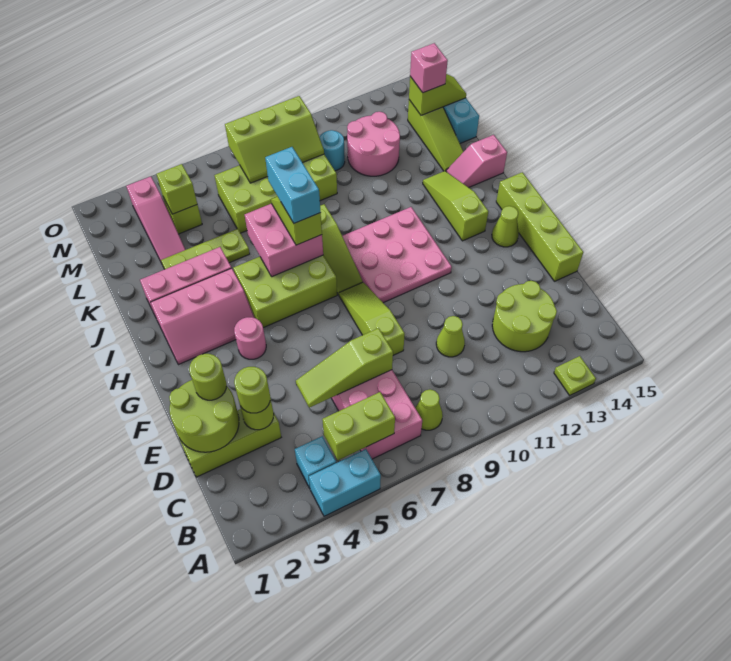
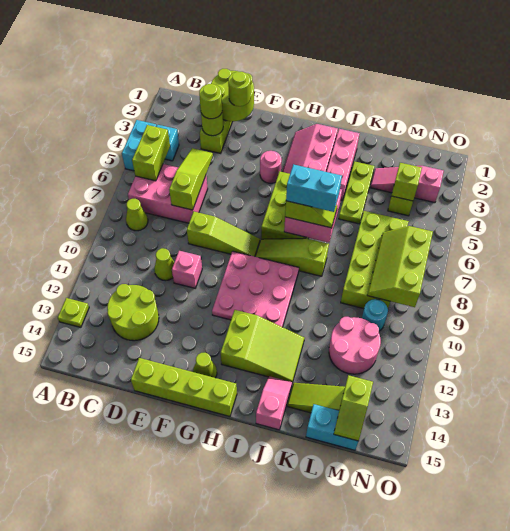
lime slope H13:J13 level 1 top H -> lime slope H12:J13 level 1 top H
pink brick M14 level 3 -> pink brick E10 level 1

